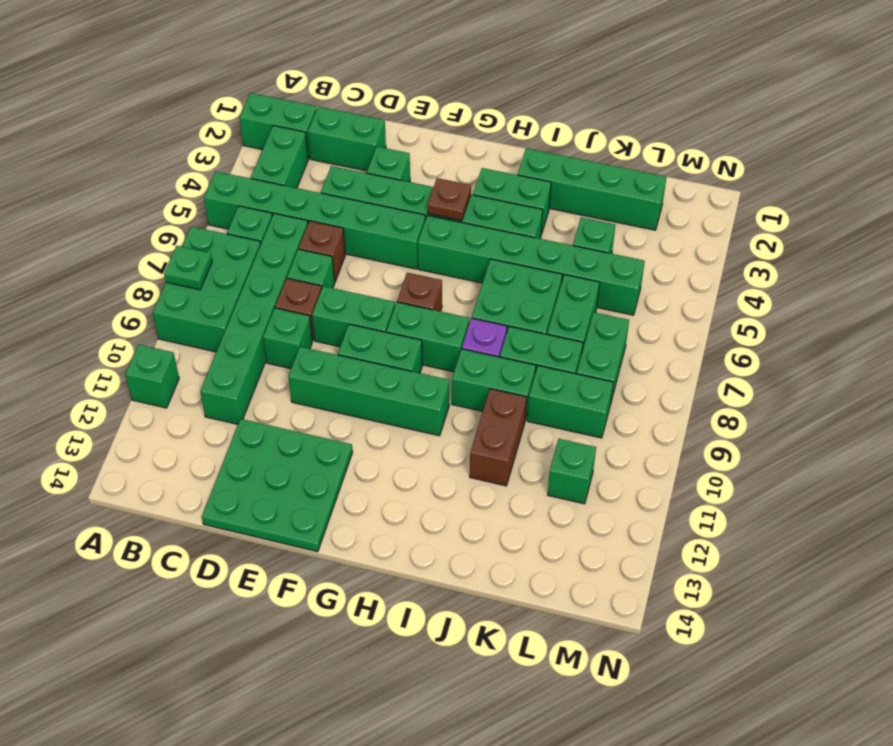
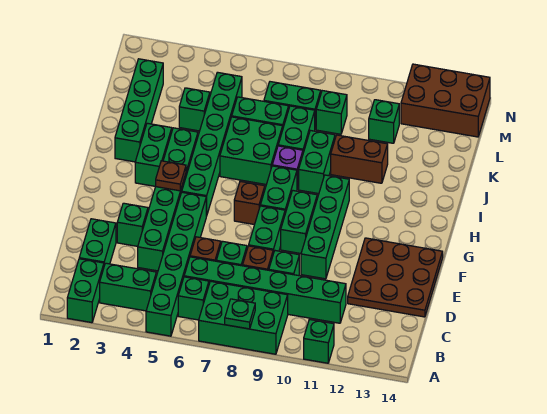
green plate D12:F14 level 1 -> brown plate D12:F14 level 1
green brick K9:L9 level 1 -> green brick L9 level 1
none -> brown brick M12:N14 level 1

